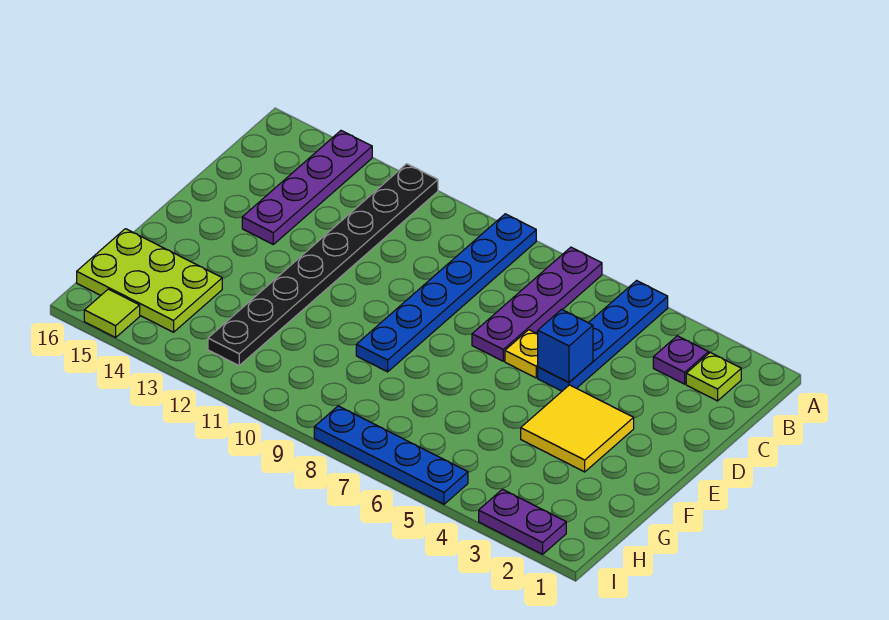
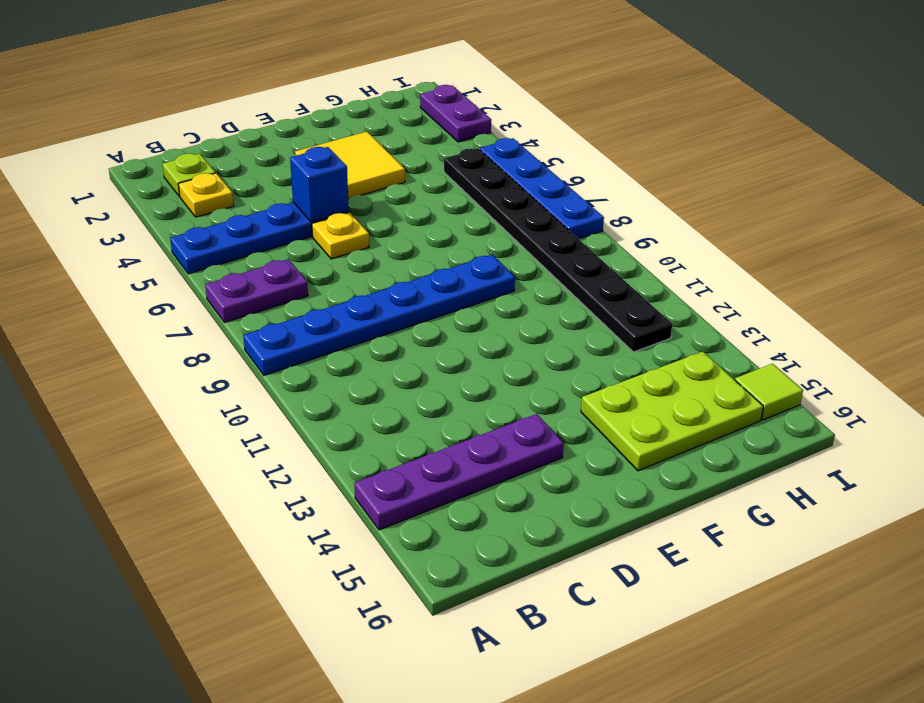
purple plate A7:D7 level 1 -> purple plate A7:B7 level 1
black plate A12:H12 level 1 -> black plate H5:H12 level 1
purple plate B3 level 1 -> yellow plate B3 level 1
lime plate G14:H16 level 1 -> lime plate F14:H15 level 1

